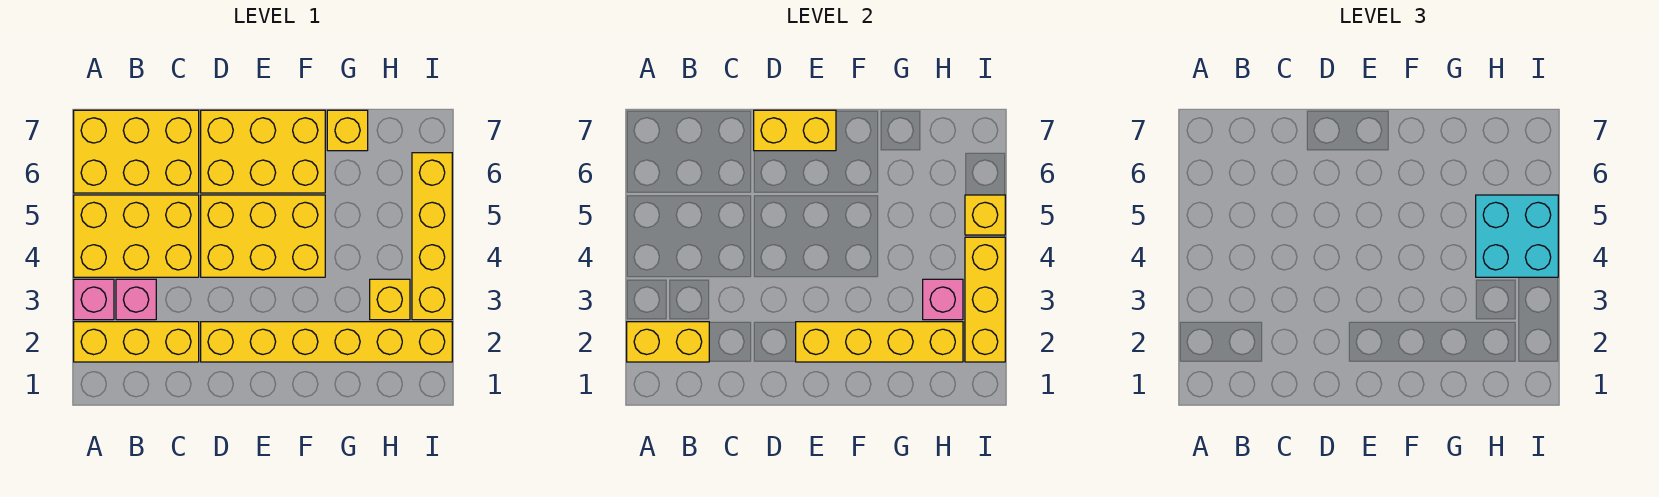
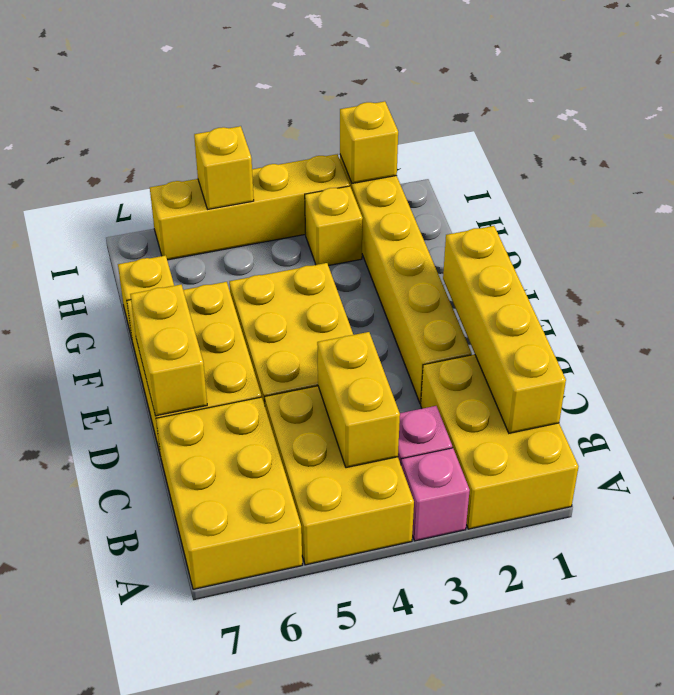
yellow brick A2:C2 level 1 -> yellow brick A1:C2 level 1
yellow brick A2:B2 level 2 -> yellow brick B4:C4 level 2
yellow brick E2:H2 level 2 -> yellow brick B1:E1 level 2
pink brick H3 level 2 -> none
cyan brick H4:I5 level 3 -> none
yellow brick I2:I4 level 2 -> yellow brick I2 level 2

